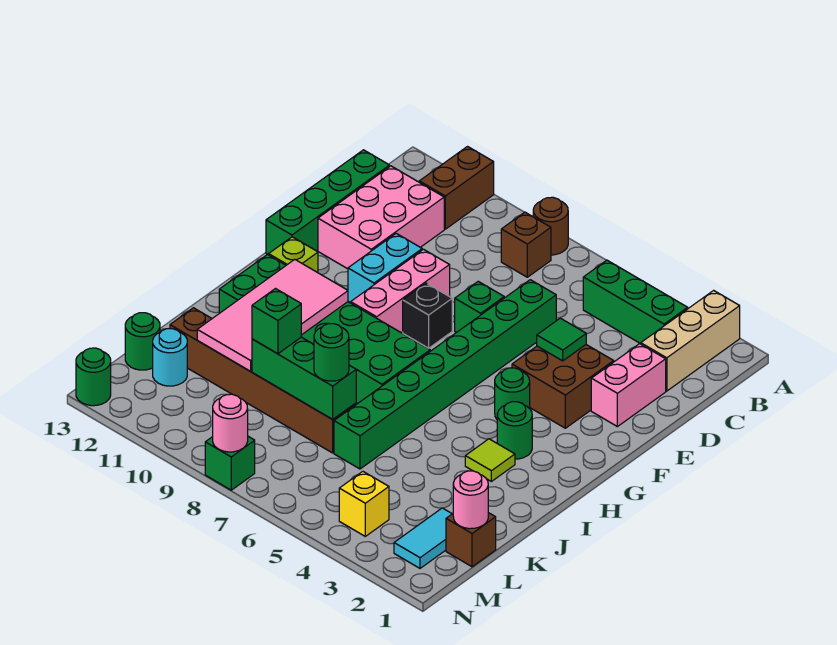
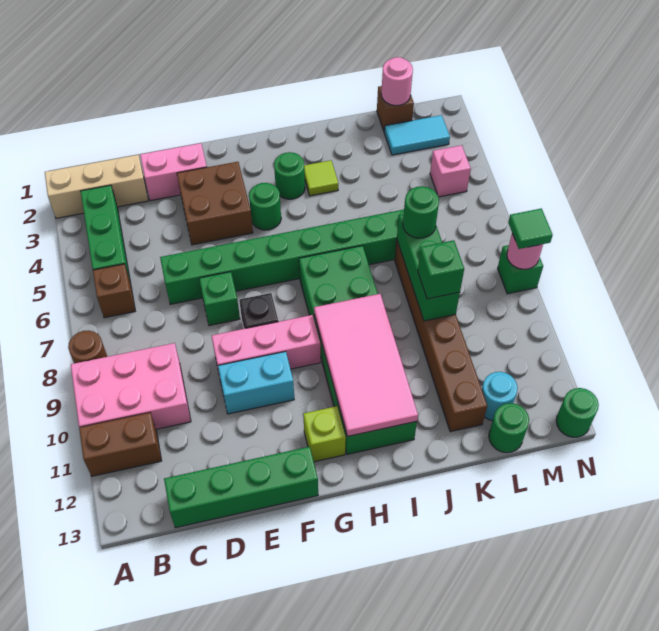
brown brick B8 level 1 -> brown brick B6 level 1
pink brick C11:E12 level 1 -> pink brick A9:C10 level 1
green tile E4 level 2 -> green tile N8 level 3
pink tile H10:K11 level 2 -> pink tile H9:I12 level 2
yellow brick M4 level 1 -> pink brick M4 level 1

